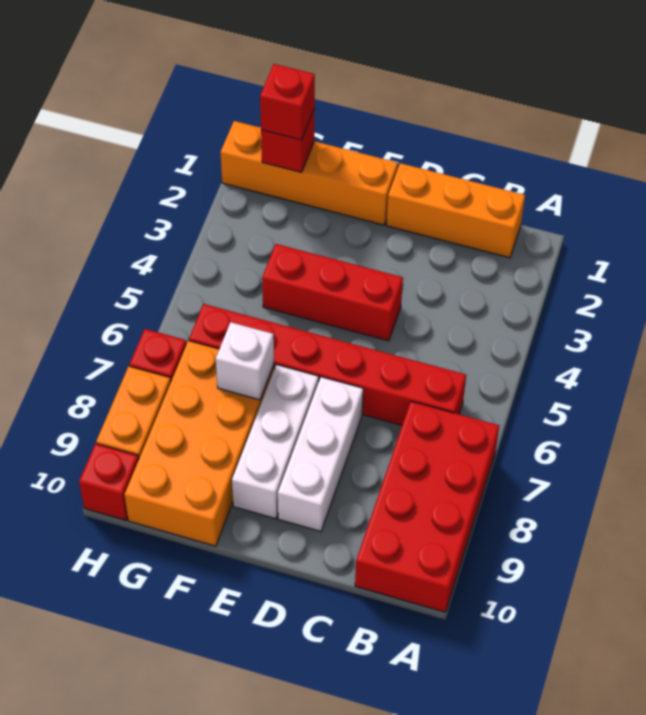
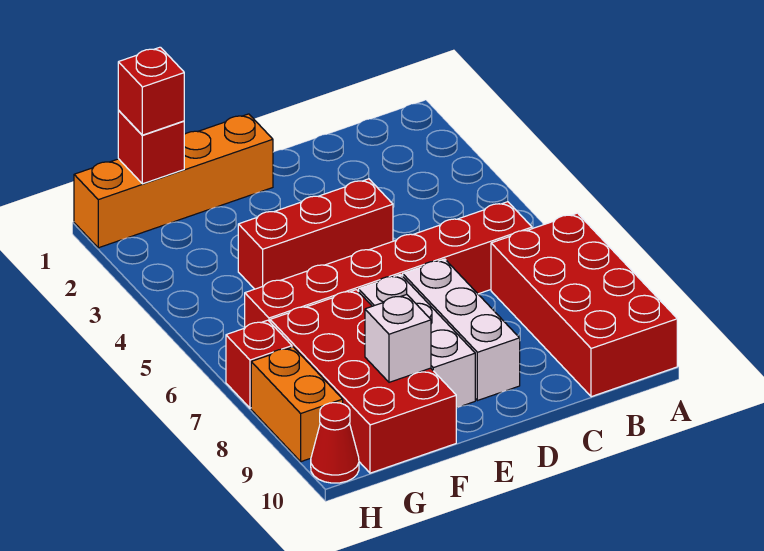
orange brick B1:D1 level 1 -> none
orange brick F7:G10 level 1 -> red brick F7:G10 level 1
white brick F7 level 2 -> white brick F9 level 2
red brick H10 level 1 -> red cone H10 level 1

